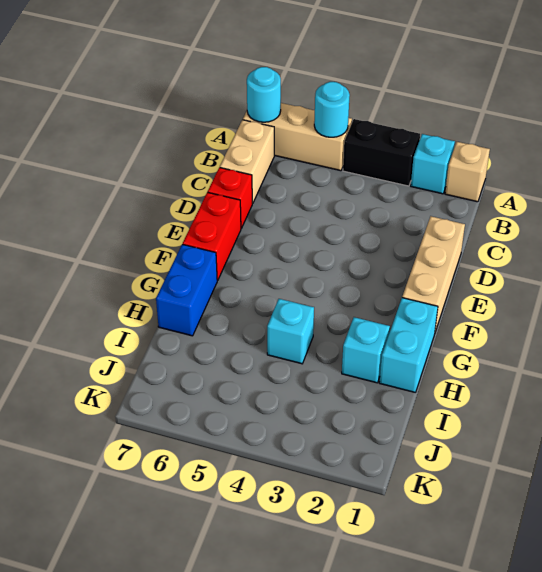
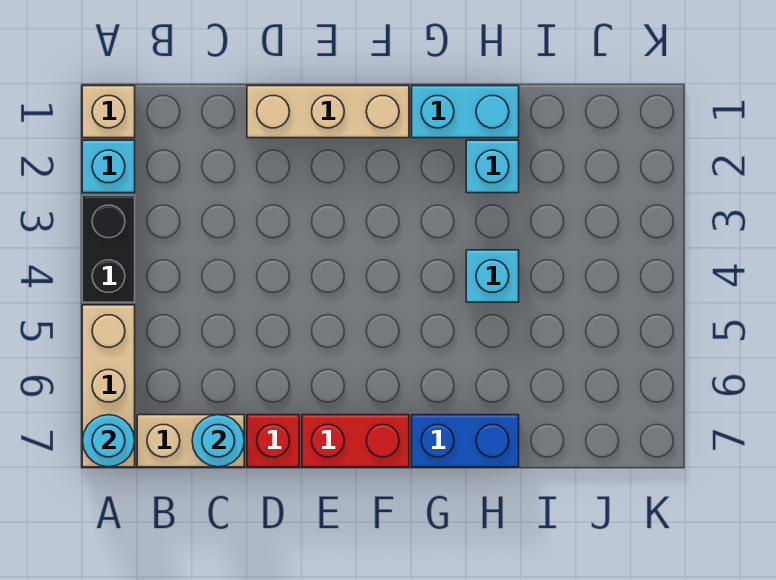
cyan round brick A5 level 2 -> cyan round brick C7 level 2

